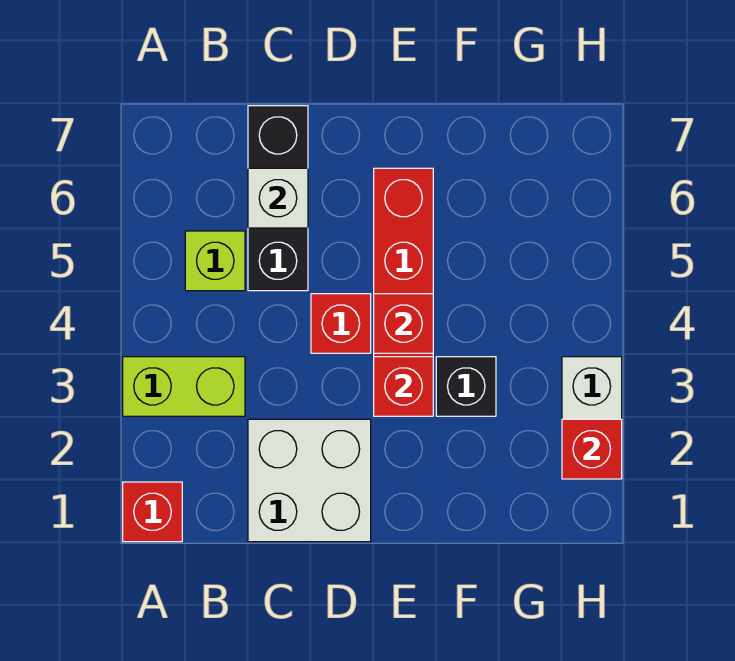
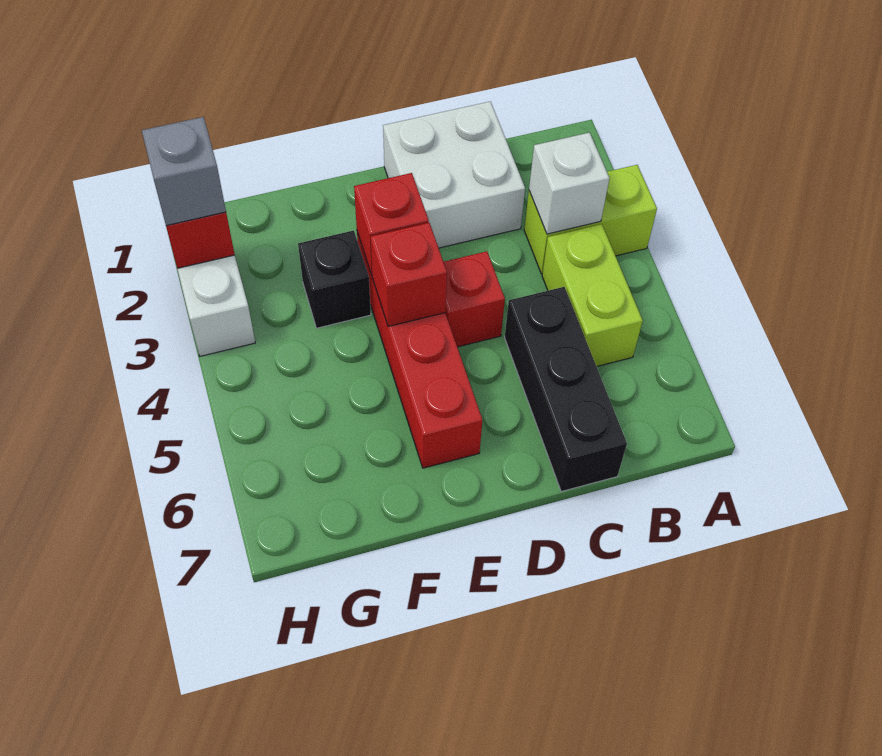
red brick A1 level 1 -> none
lime brick B5 level 1 -> lime brick B4:B5 level 1
white brick C6 level 2 -> white brick B3 level 2
none -> grey brick H2 level 3

